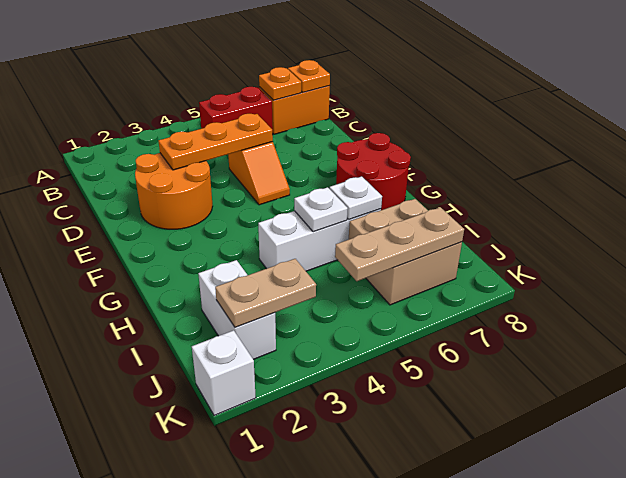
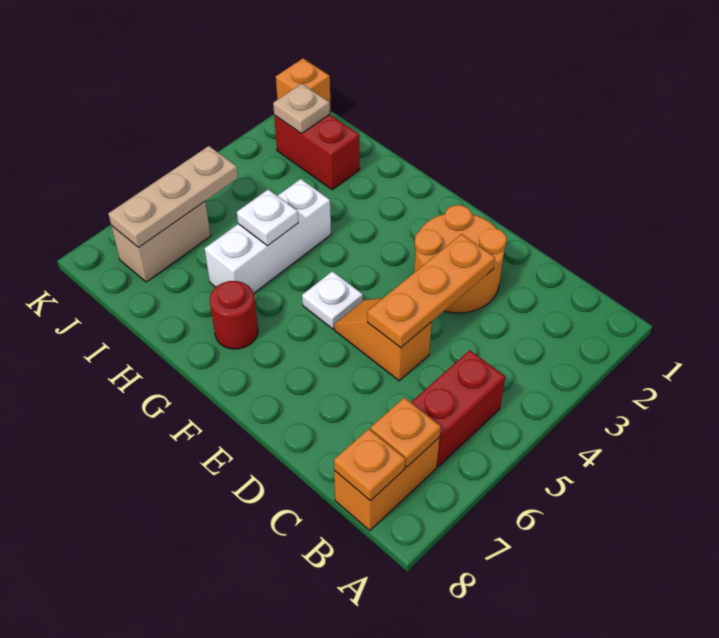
red round brick F7:G8 level 1 -> red round brick G7 level 1
white plate H6 level 2 -> white plate F5 level 1
white brick I2:J2 level 1 -> red brick I2:J2 level 1
tan brick I6:J7 level 1 -> tan brick J6:J7 level 1
tan plate J2:J3 level 2 -> tan plate J2 level 2
white brick K1 level 1 -> orange brick K1 level 1

